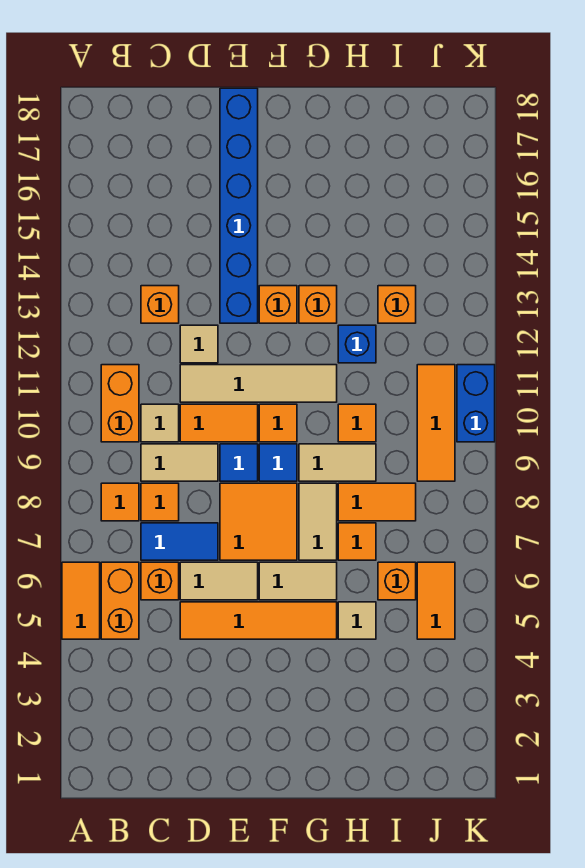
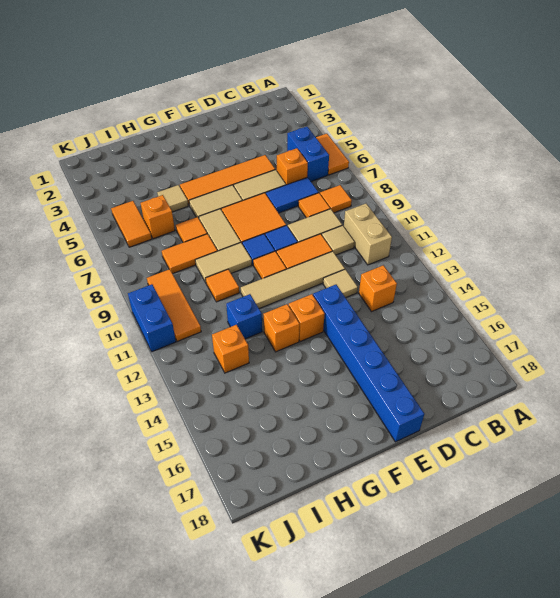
orange brick B5:B6 level 1 -> blue brick B5:B6 level 1
orange brick B10:B11 level 1 -> tan brick B10:B11 level 1

